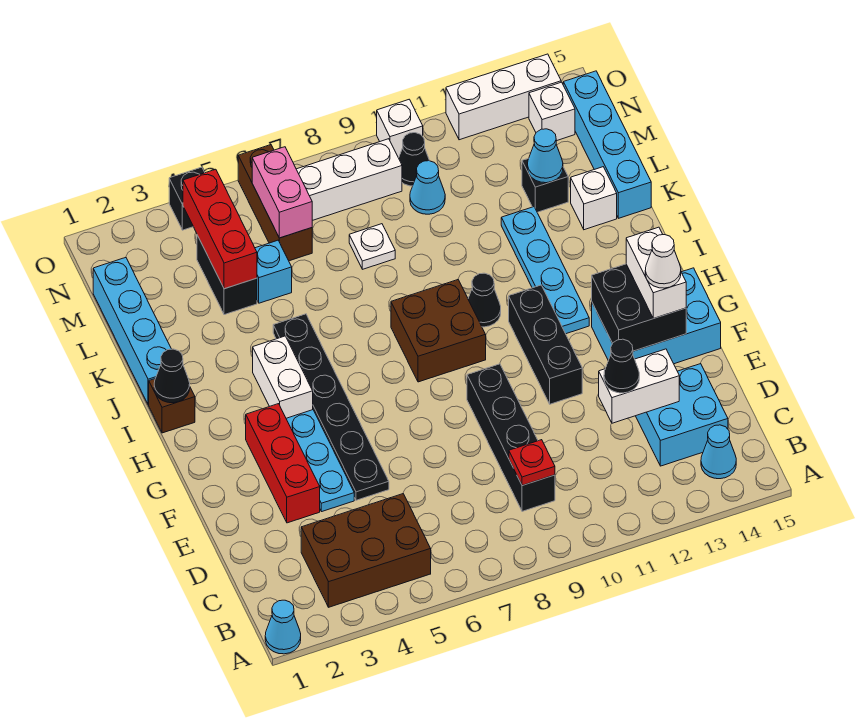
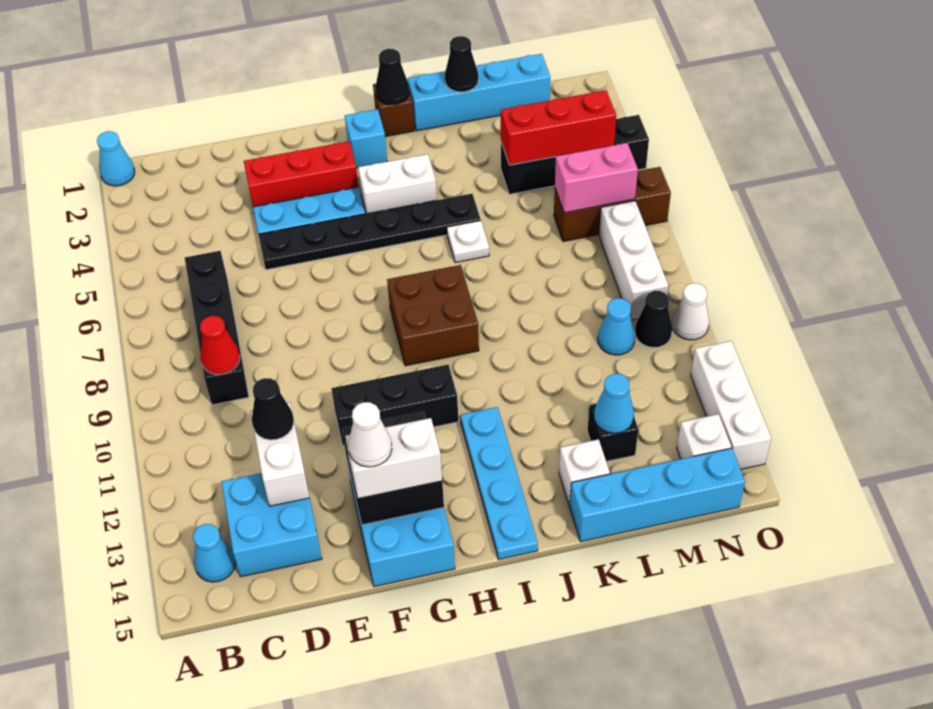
brown brick B3:C5 level 1 -> none
black brick C9:F9 level 1 -> black brick C6:C9 level 1
red plate C9 level 2 -> red cone C9 level 2
cyan plate H12:K12 level 1 -> cyan plate I12:I15 level 1
black cone I10 level 1 -> black cone K1 level 2
cyan brick L5 level 1 -> cyan brick H2 level 1
white plate L8 level 1 -> white plate J6 level 1
white brick O10 level 1 -> white cone O10 level 1

